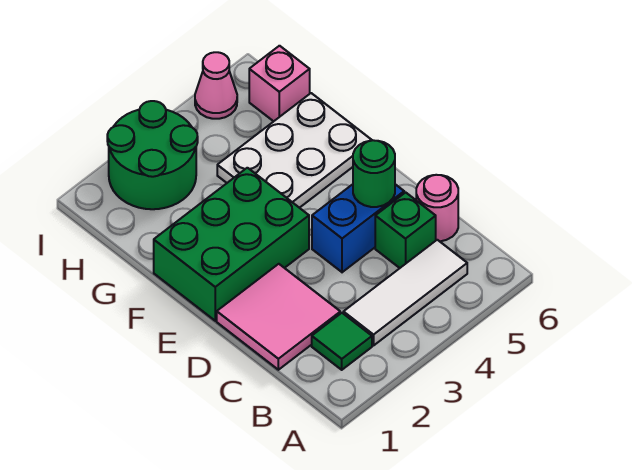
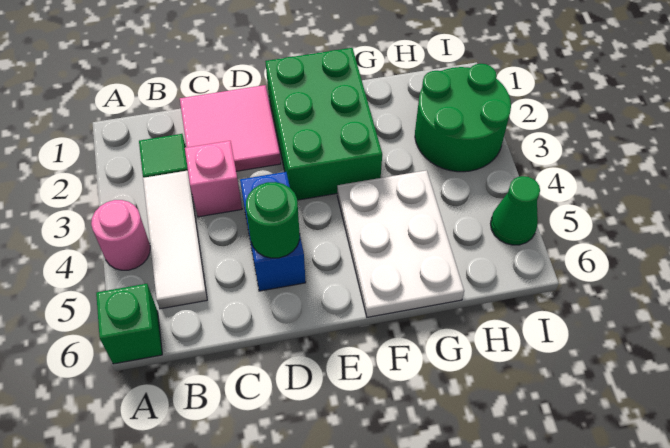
green brick C5 level 1 -> green brick A6 level 1
pink round brick C6 level 1 -> pink round brick A4 level 1
pink brick H6 level 1 -> pink brick C3 level 1
pink cone I5 level 1 -> green cone I5 level 1

